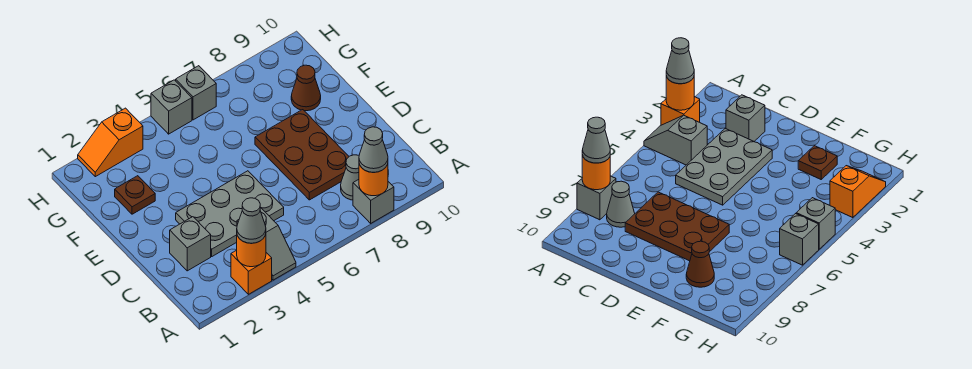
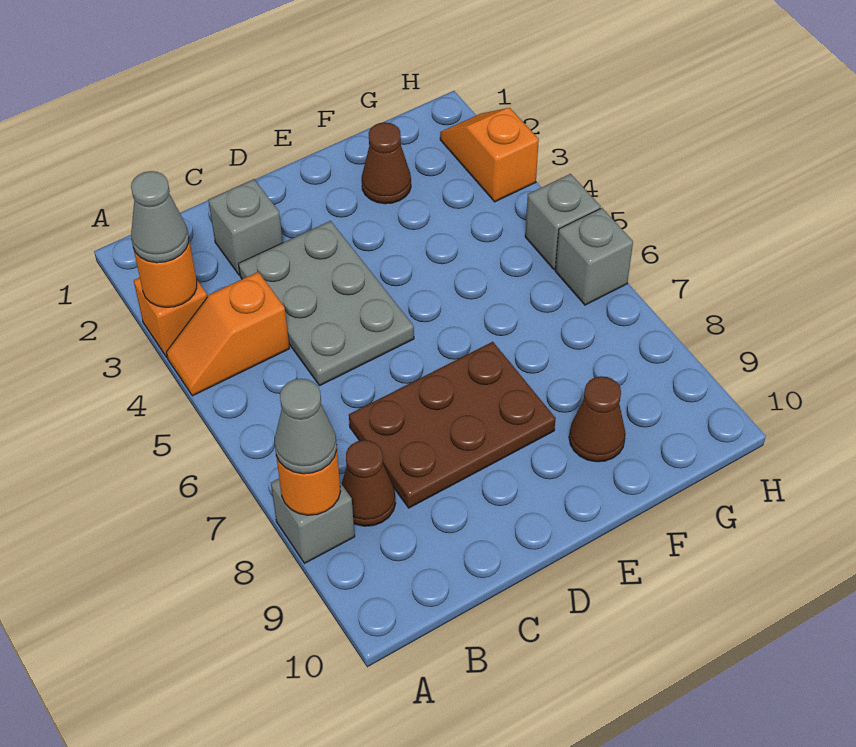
grey slope A4:B4 level 1 top B -> orange slope A4:B4 level 1 top B
grey cone B8 level 1 -> brown cone B8 level 1
brown plate F2 level 1 -> brown cone F2 level 1

